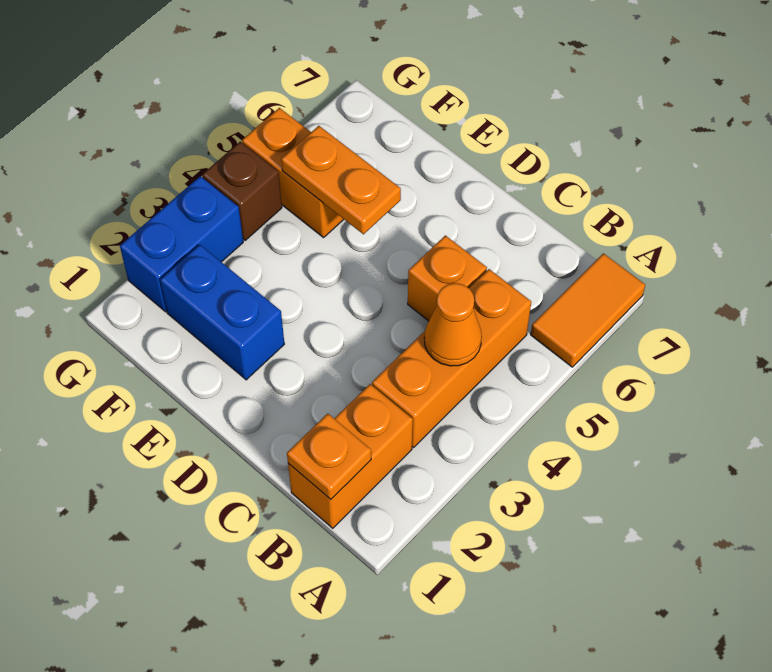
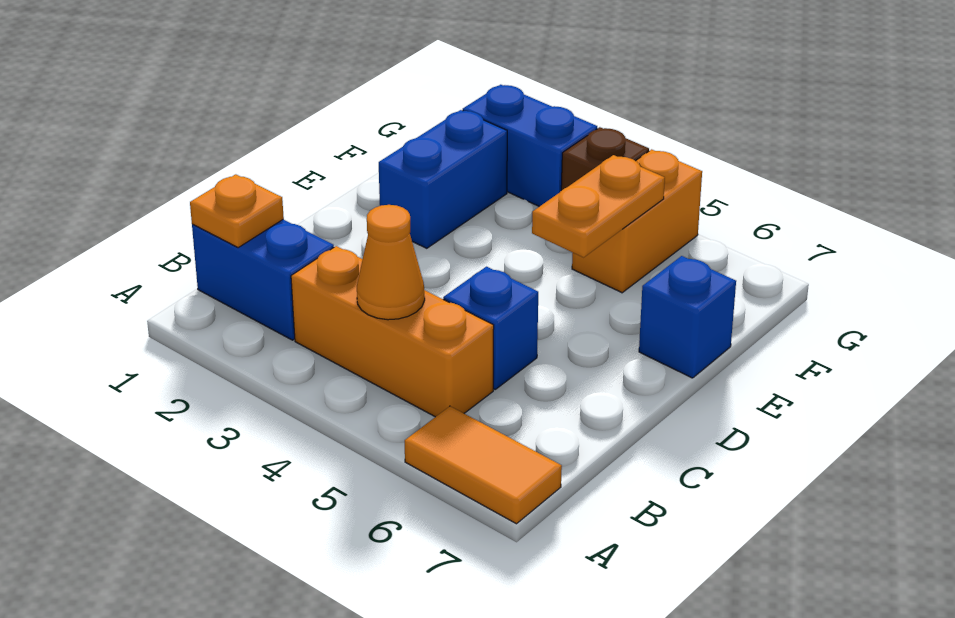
orange brick B1:B2 level 1 -> blue brick B1:B2 level 1
orange brick C5 level 1 -> blue brick C5 level 1
none -> blue brick E7 level 1

